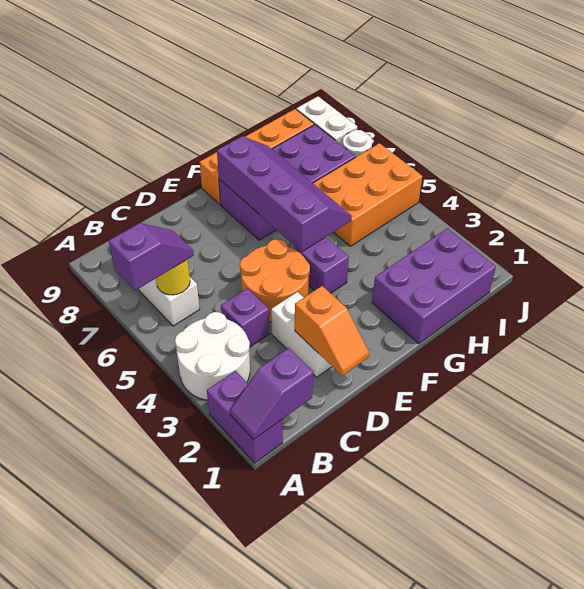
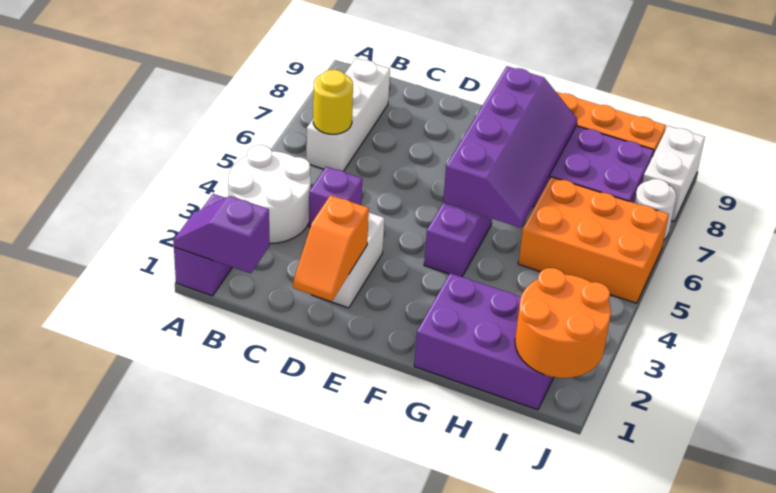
purple slope A6:B6 level 3 top A -> none
orange round brick D4:E5 level 1 -> orange round brick I1:J2 level 2

